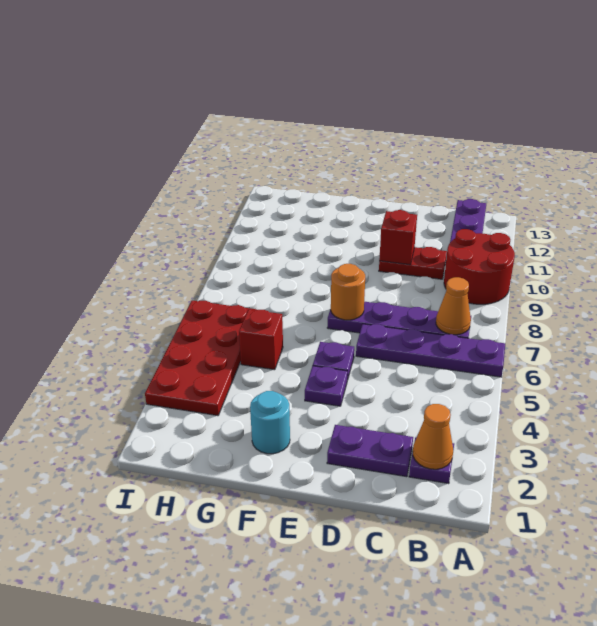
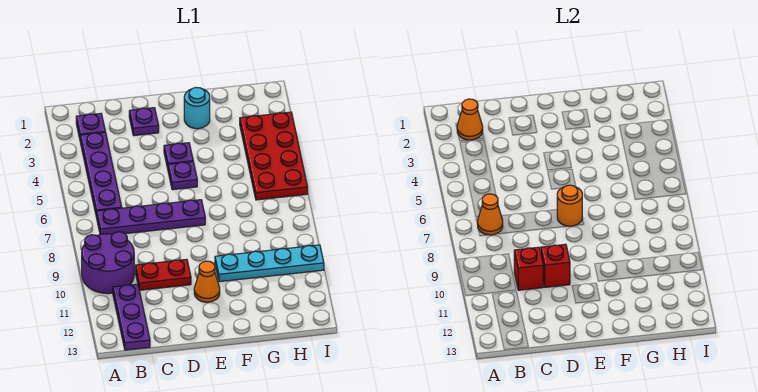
purple plate A6:D6 level 1 -> purple plate B3:B6 level 1
red round brick A9:B10 level 1 -> purple round brick A9:B10 level 1
purple plate C2:D2 level 1 -> purple plate D2 level 1
none -> orange cone E11 level 1
none -> cyan plate F10:I10 level 1
red brick G5 level 1 -> red brick C10 level 2

